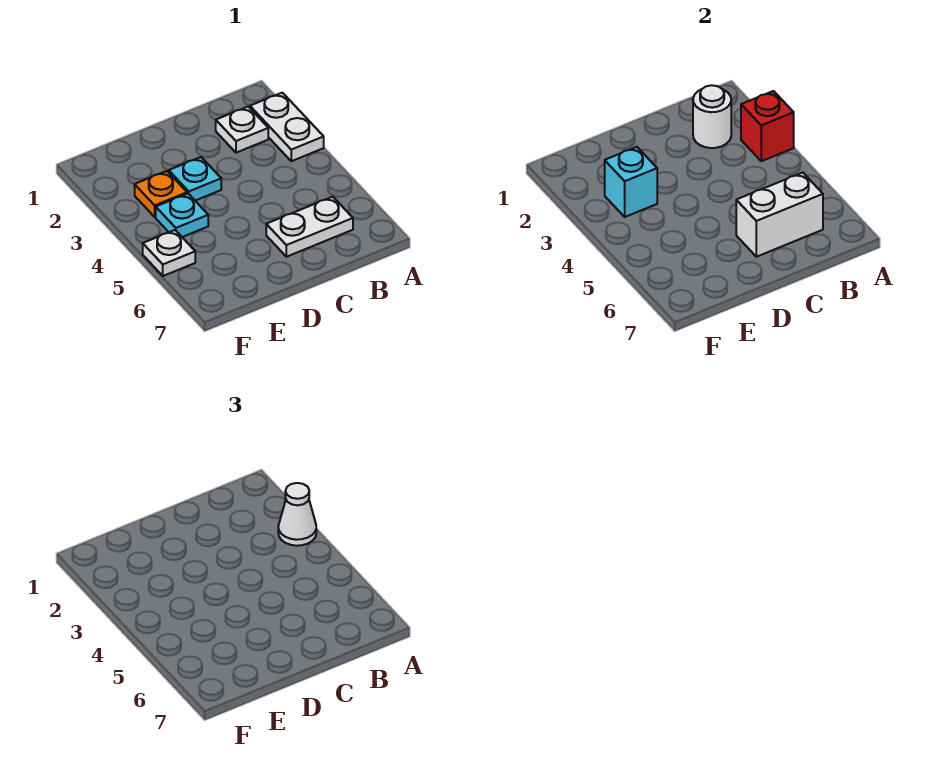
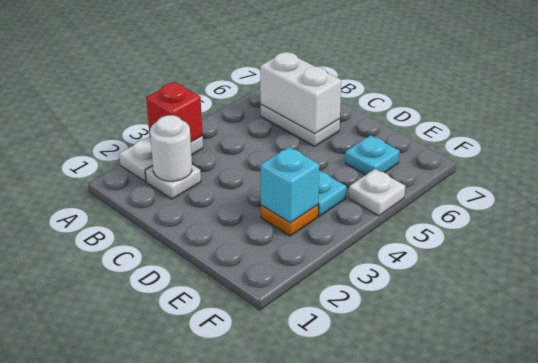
white cone A3 level 3 -> none
cyan plate D3 level 1 -> cyan plate E6 level 1

